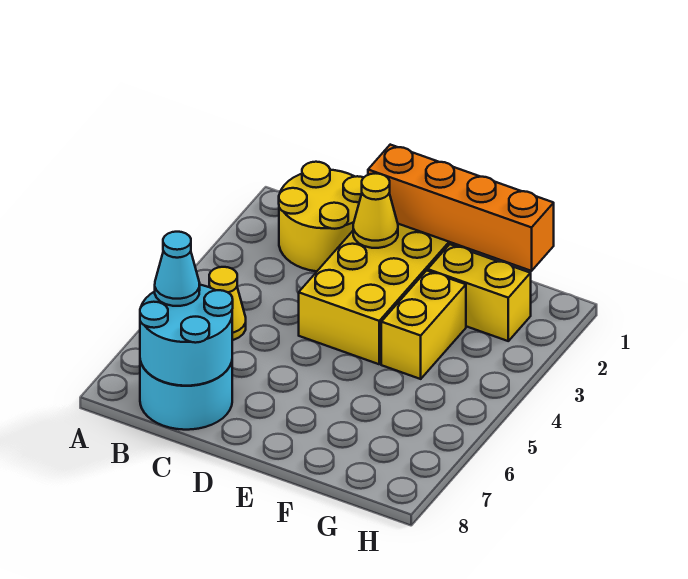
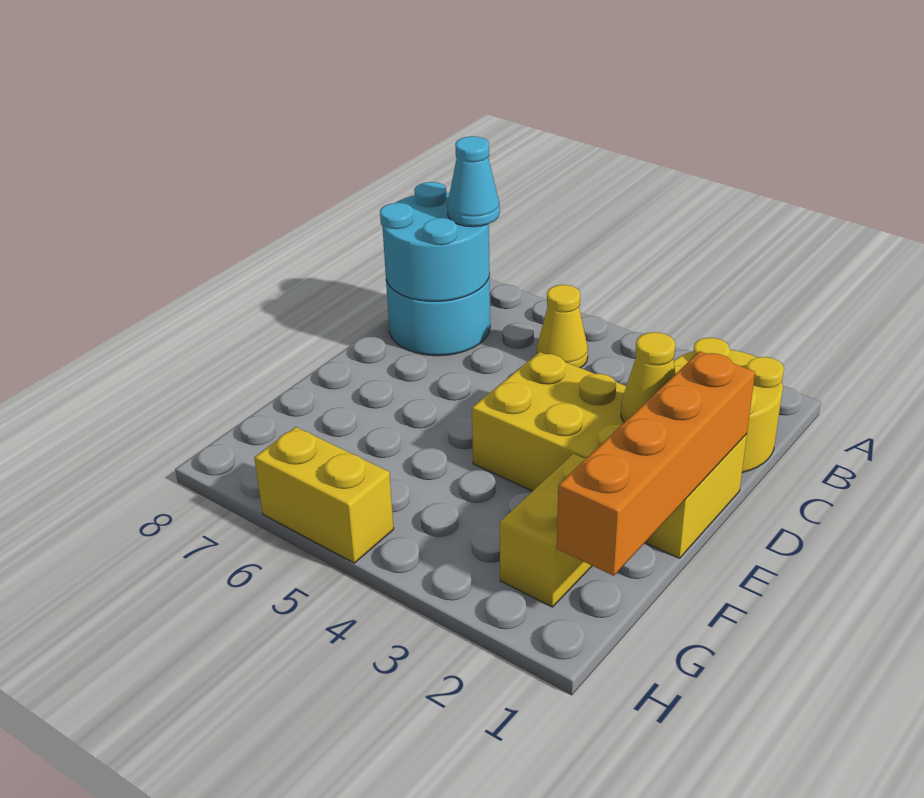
yellow brick F3:F4 level 1 -> yellow brick H5:H6 level 1

